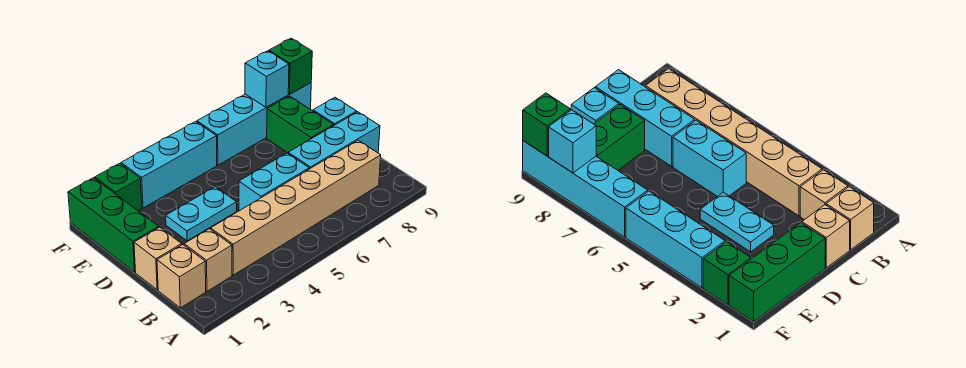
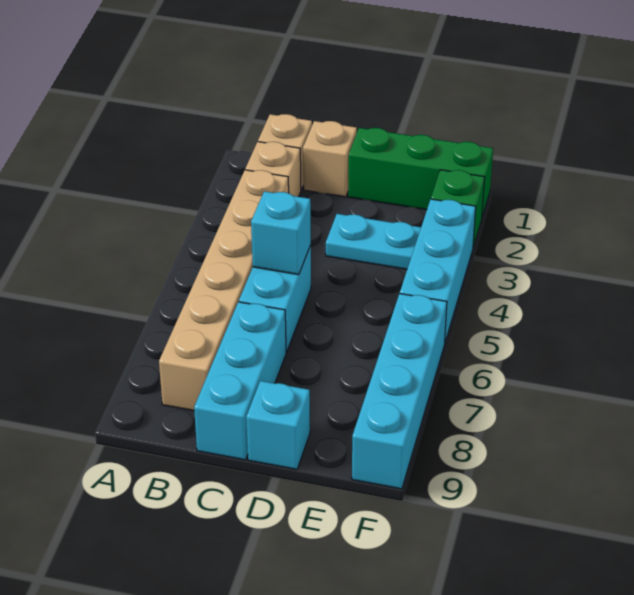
cyan plate D3:D4 level 1 -> cyan plate D3:E3 level 1
green brick D8:E8 level 1 -> none
cyan brick F8 level 2 -> cyan brick C5 level 2
green brick F9 level 2 -> none

